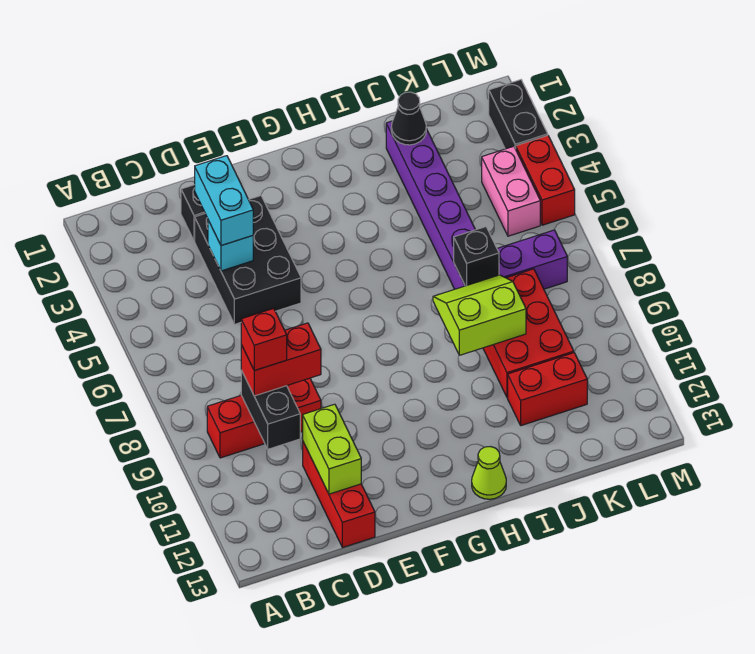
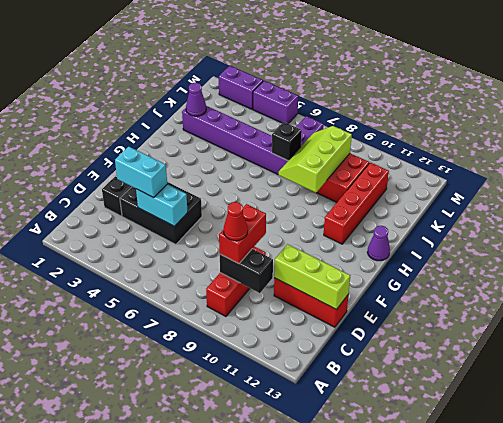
red brick C9 level 4 -> red cone C9 level 4
cyan brick D4 level 2 -> cyan brick D4:D5 level 2
lime brick D11:D12 level 2 -> lime brick D11:D13 level 2
lime cone H13 level 1 -> purple cone H13 level 1
lime slope I8:J9 level 2 top 9 -> lime slope I8:K9 level 2 top 9
black cone J2 level 2 -> purple cone J2 level 2
red brick J11:K11 level 1 -> red brick H11:K11 level 1
pink brick L4:L5 level 1 -> none
black brick M2:M3 level 1 -> purple brick M2:M3 level 1
red brick M4:M5 level 1 -> purple brick M4:M5 level 1

